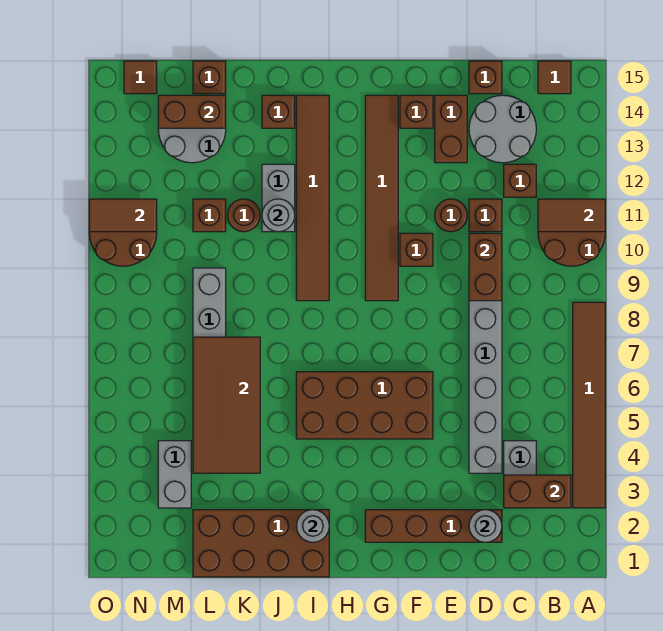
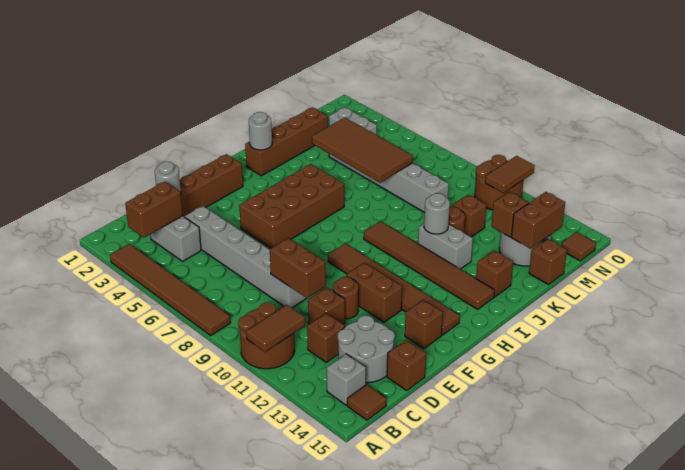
none -> grey brick B14 level 1
brown brick E13:E14 level 1 -> brown brick F11:F12 level 1
brown brick F10 level 1 -> brown brick L13 level 2
brown brick I1:L2 level 1 -> brown brick I2:L2 level 1

